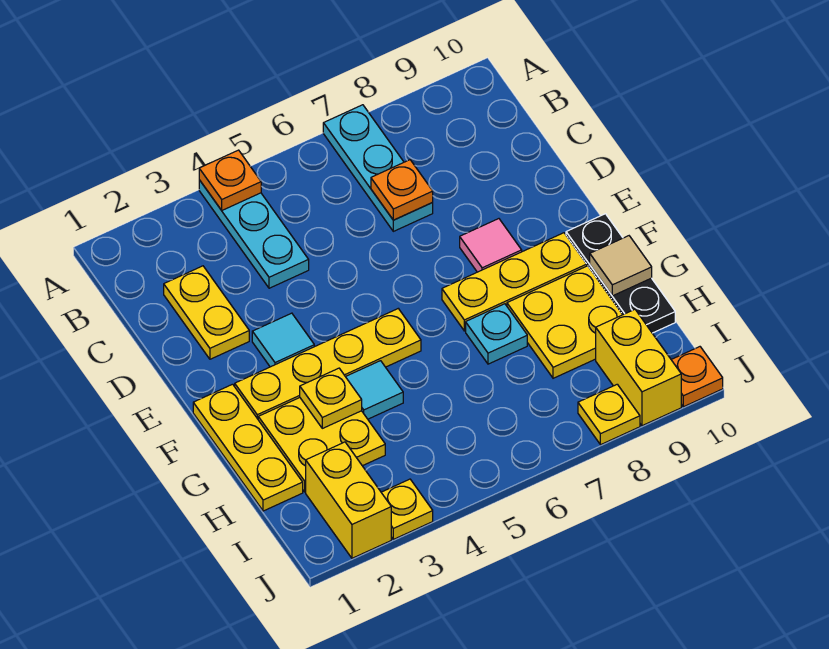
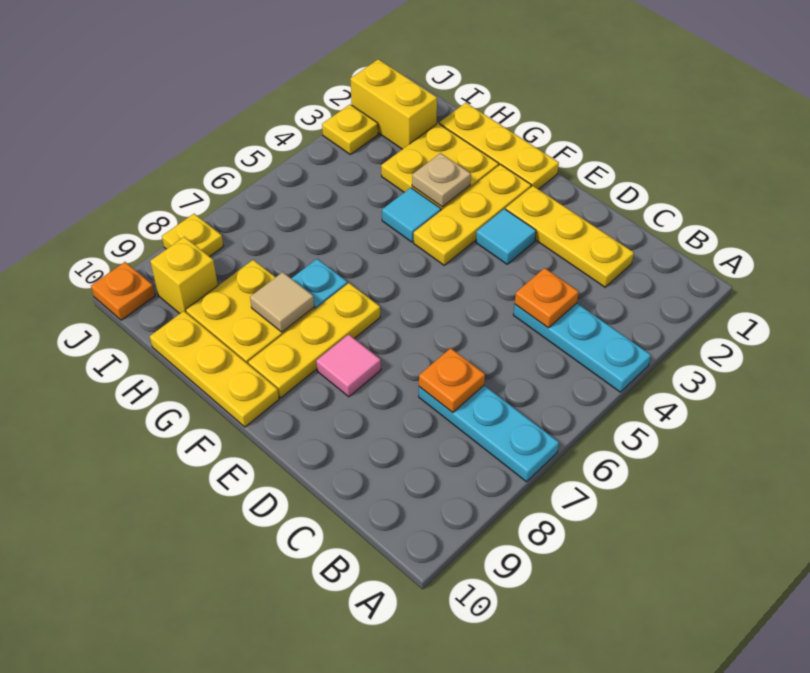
orange plate A4 level 2 -> orange plate C4 level 2
yellow plate C2:D2 level 1 -> yellow plate C2:E2 level 1
yellow plate F2:F5 level 1 -> yellow plate F2:F4 level 1
black plate F10:H10 level 1 -> yellow plate F10:H10 level 1
yellow plate G3 level 2 -> tan plate G3 level 2
tan tile G10 level 2 -> tan tile G8 level 2
yellow brick I9:J9 level 1 -> yellow brick I9 level 1

